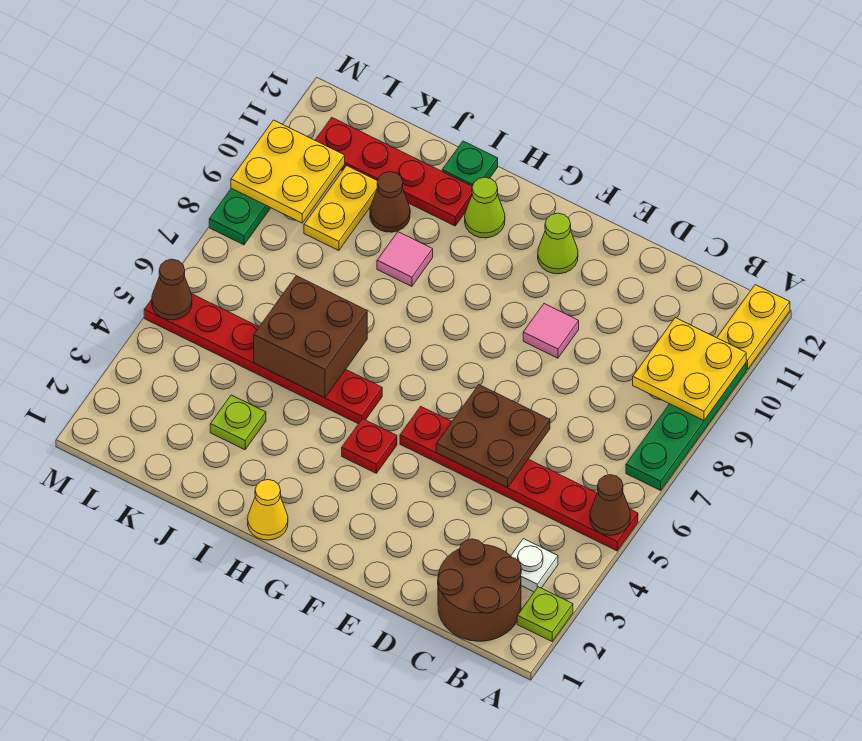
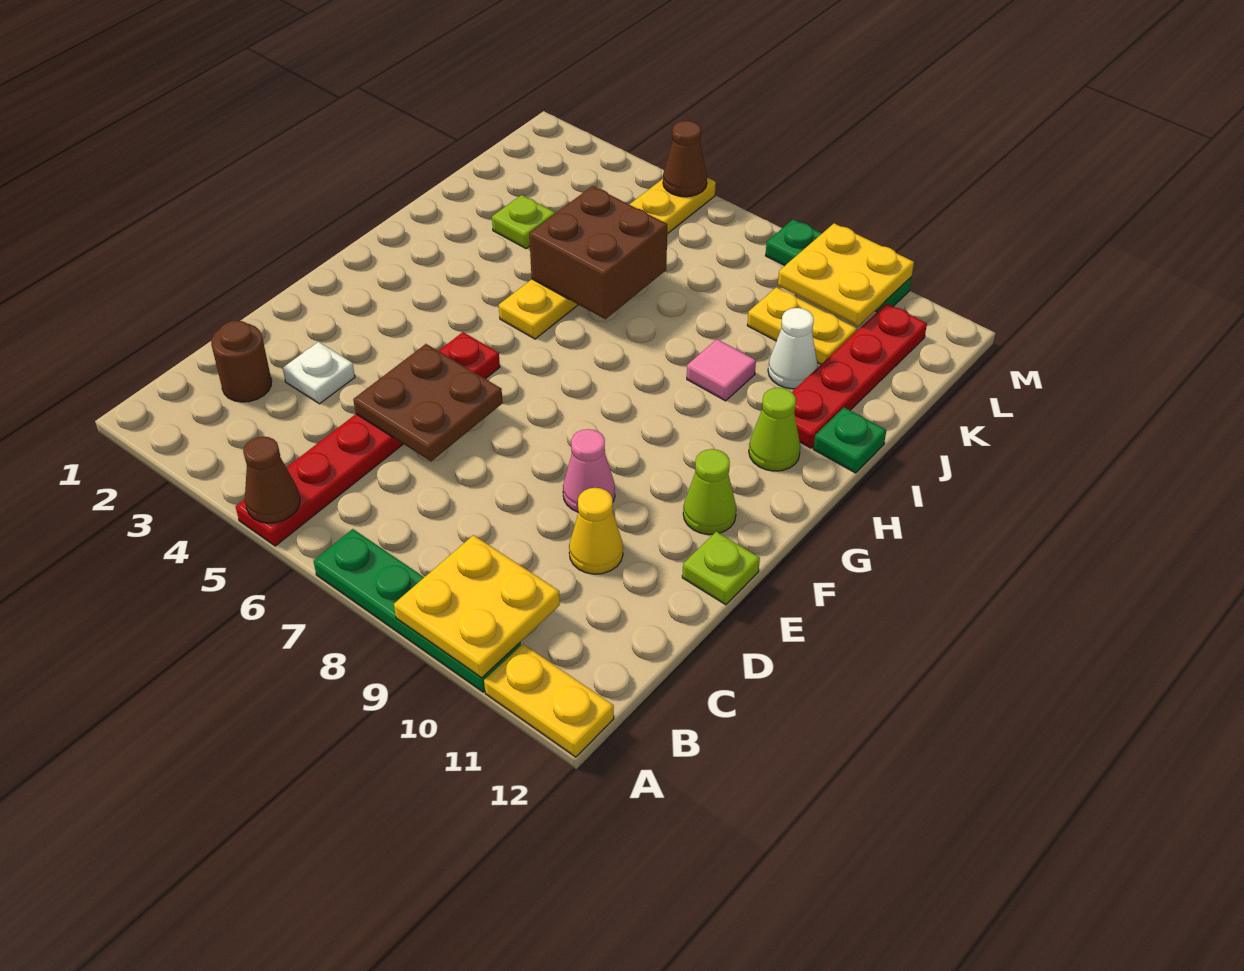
lime plate A2 level 1 -> lime plate E12 level 1
brown round brick B1:C2 level 1 -> brown round brick C2 level 1
white plate B3 level 1 -> white plate D3 level 1
pink tile E9 level 1 -> pink cone E9 level 1
red plate G4 level 1 -> none
yellow cone H1 level 1 -> yellow cone D10 level 1
red plate H5:M5 level 1 -> yellow plate H5:M5 level 1
brown cone J10 level 1 -> white cone J10 level 1

